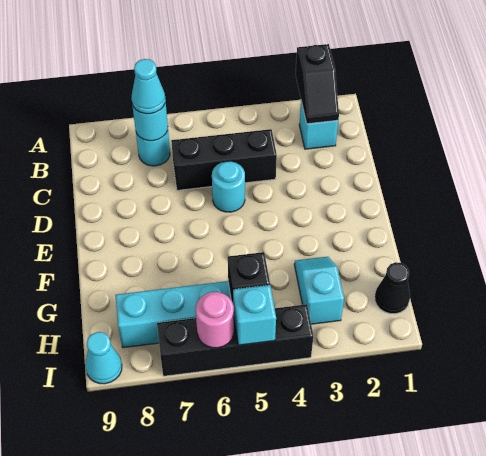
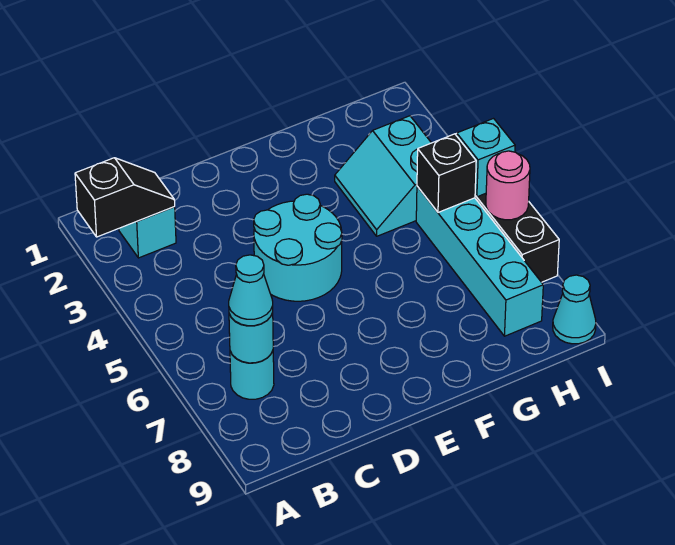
black brick C4:C6 level 1 -> none
cyan round brick D5 level 1 -> cyan round brick D4:E5 level 1
cyan slope G3:H3 level 1 top H -> cyan slope G3:H4 level 1 top H
black cone H1 level 1 -> none

